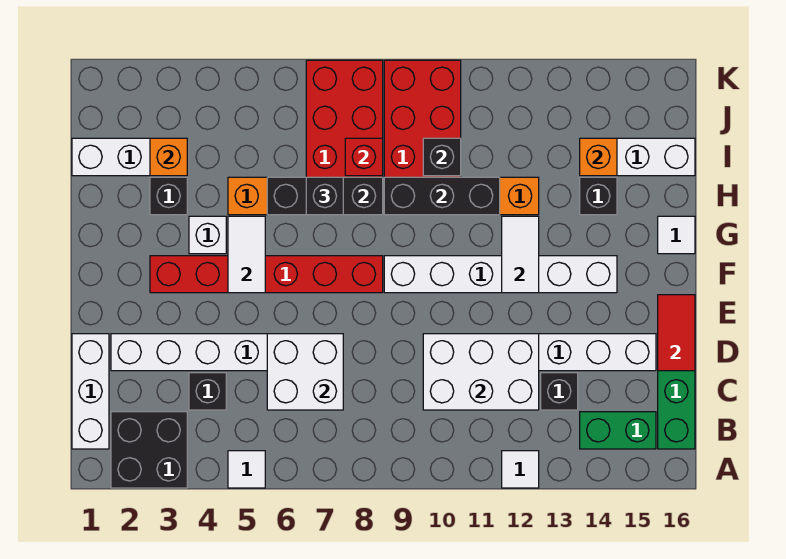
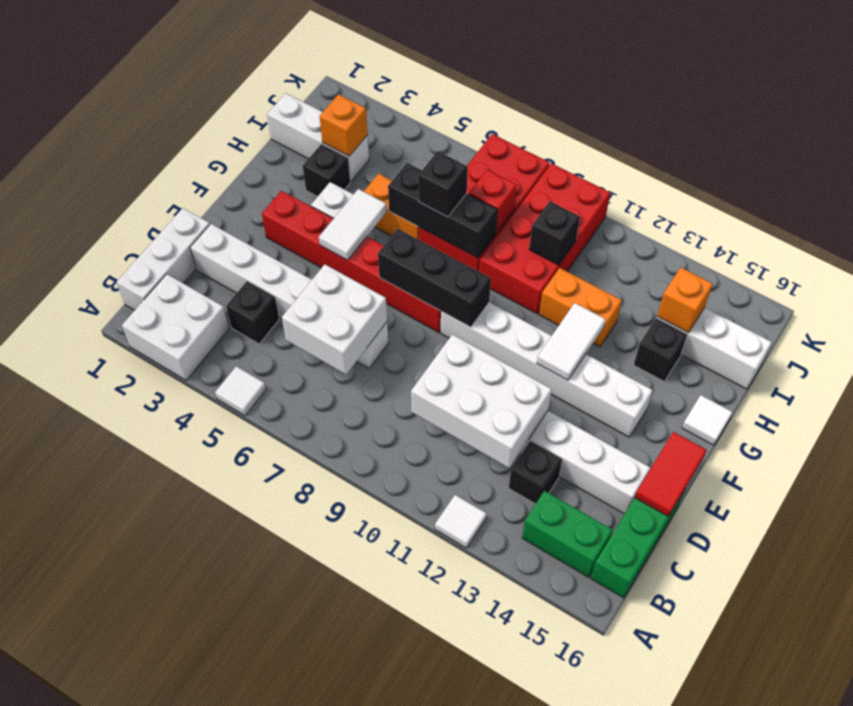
black brick A2:B3 level 1 -> white brick A2:B3 level 1
black brick H9:H11 level 2 -> black brick F7:F9 level 2

